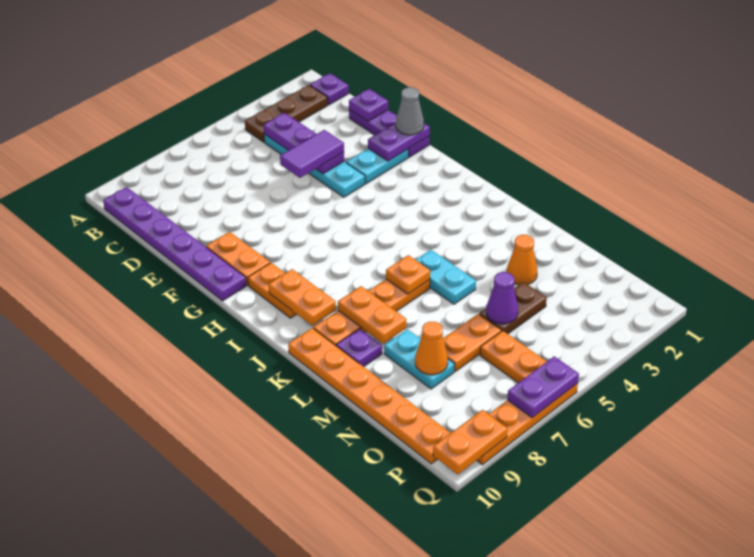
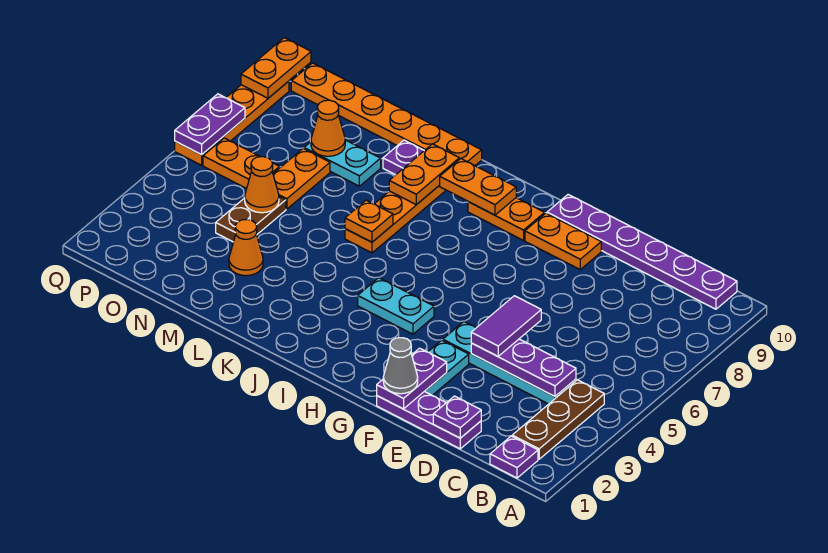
cyan plate K5:L5 level 1 -> cyan plate H4:I4 level 1
orange plate K8:L8 level 2 -> orange plate K8:K9 level 2
purple cone N5 level 2 -> orange cone N5 level 2

